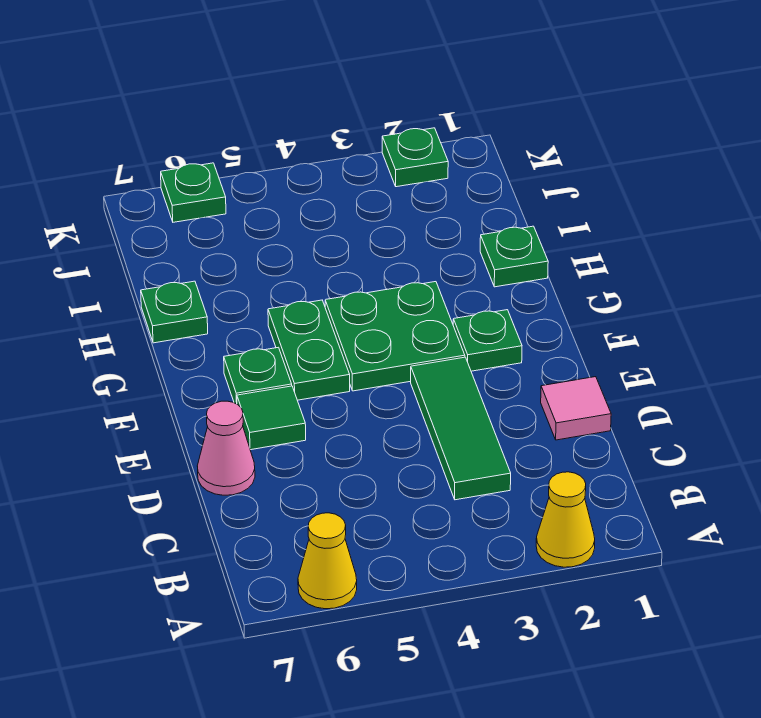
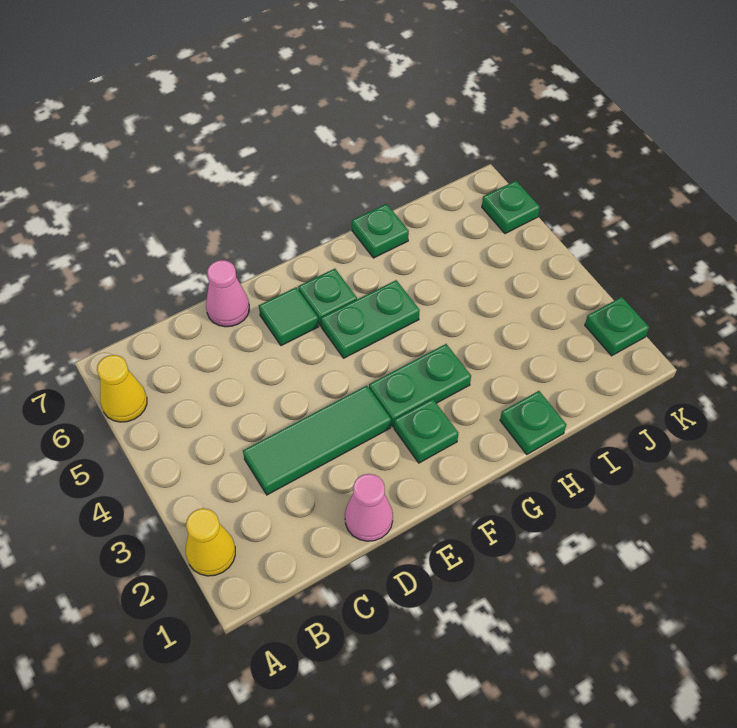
pink tile D1 level 1 -> pink cone D1 level 1
green plate F3:G4 level 1 -> green plate F3:G3 level 1

